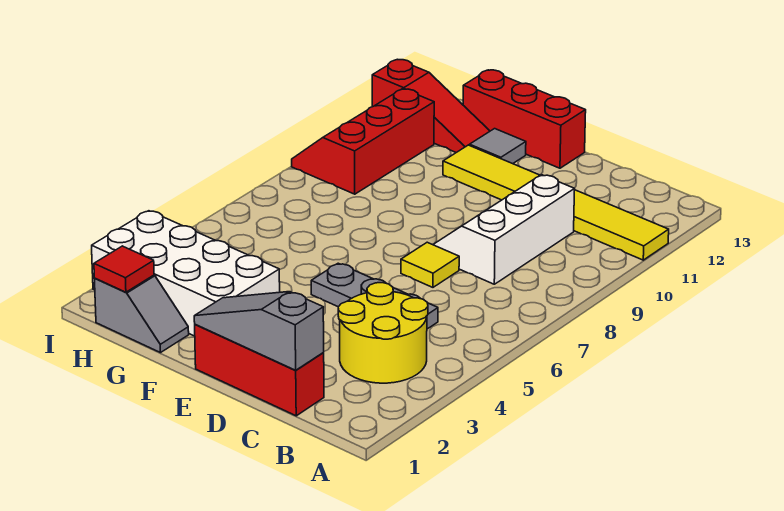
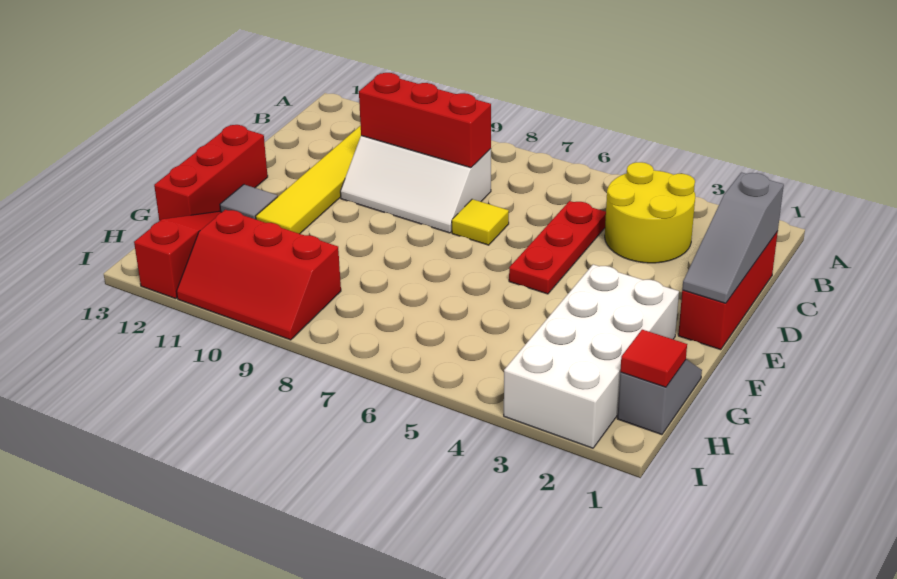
grey plate C5:E5 level 1 -> red plate C5:E5 level 1
none -> red brick C8:C10 level 2

